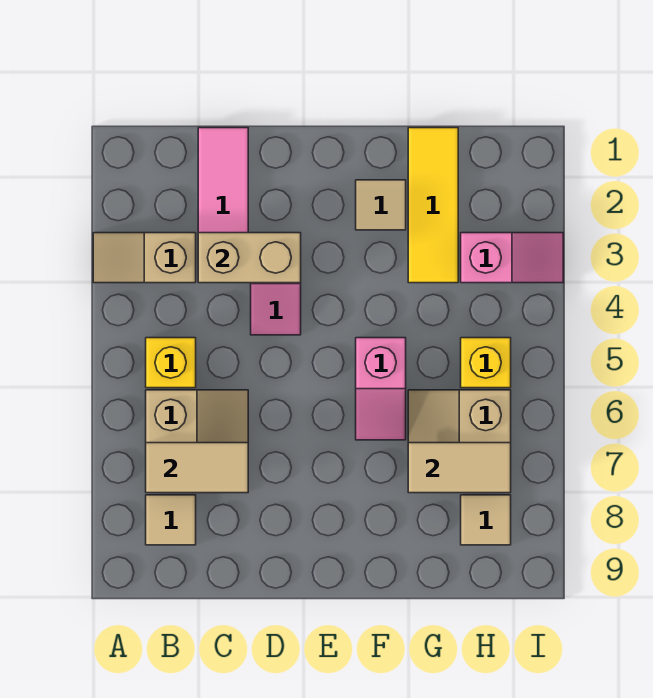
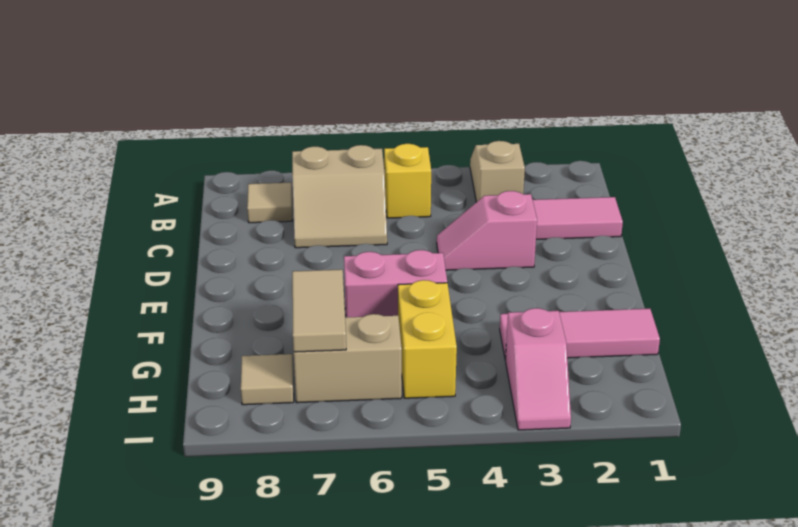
tan tile B7:C7 level 2 -> none
tan brick C3:D3 level 2 -> none
tan tile F2 level 1 -> none
pink slope F5:F6 level 1 top 5 -> pink brick F5:F6 level 1
yellow tile G1:G3 level 1 -> pink tile G1:G3 level 1
yellow brick H5 level 1 -> yellow brick G5:H5 level 1

